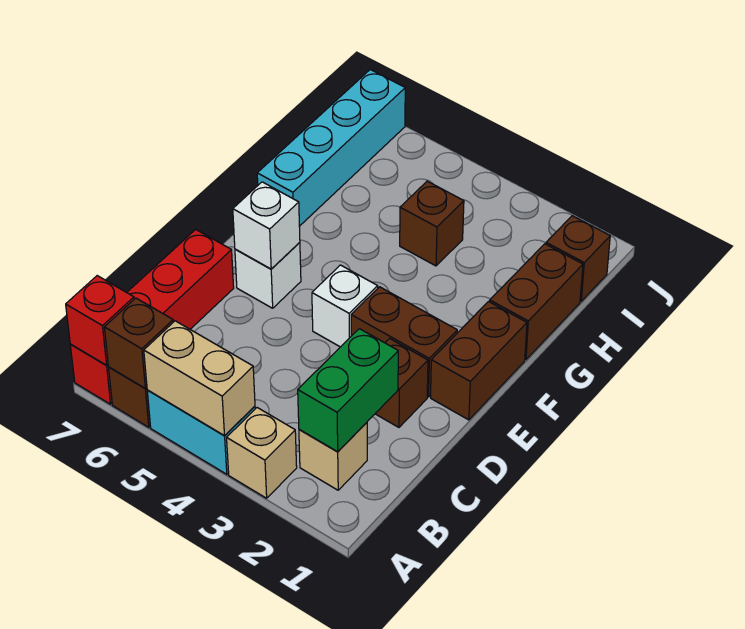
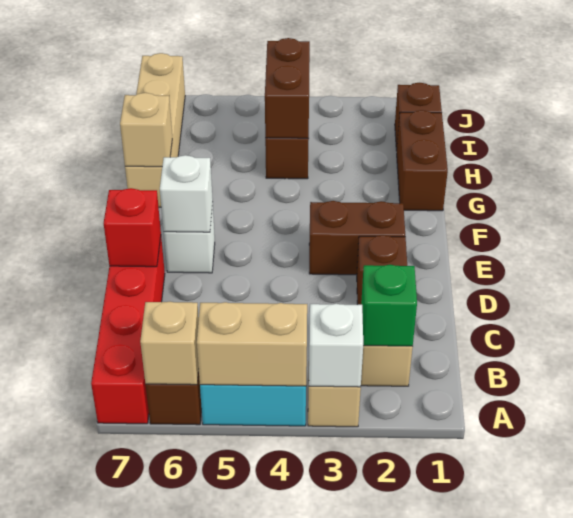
brown brick A6 level 2 -> tan brick A6 level 2
red brick A7 level 2 -> red brick D7 level 2
green brick B2:C2 level 2 -> green brick B2 level 2
brown brick E1:F1 level 1 -> brown brick H4:I4 level 2
white brick E4 level 1 -> white brick A3 level 2
cyan brick G7:J7 level 1 -> tan brick G7:J7 level 1
none -> tan brick G7 level 2

